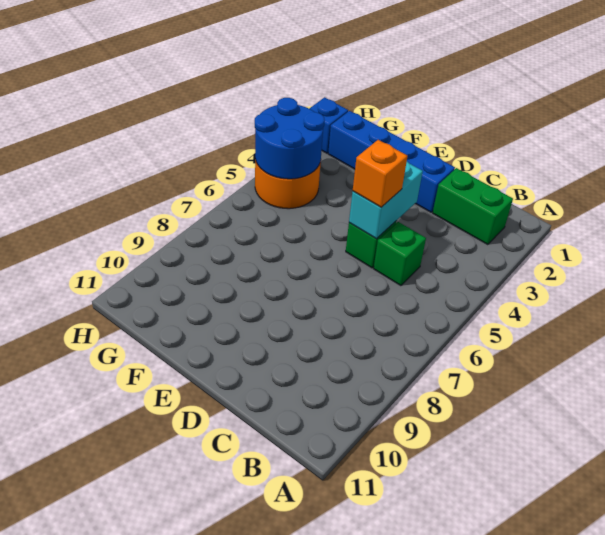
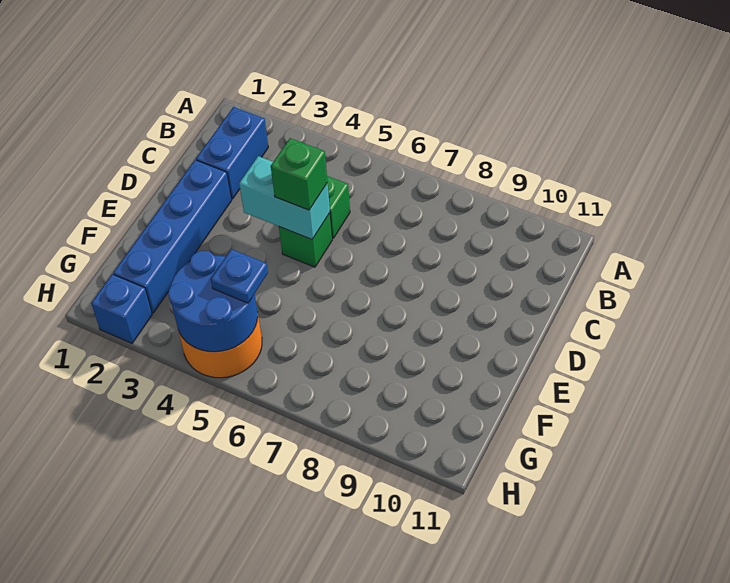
green brick B2:C2 level 1 -> blue brick B2:C2 level 1
orange brick D5 level 3 -> green brick D5 level 3
none -> blue plate G5 level 3

